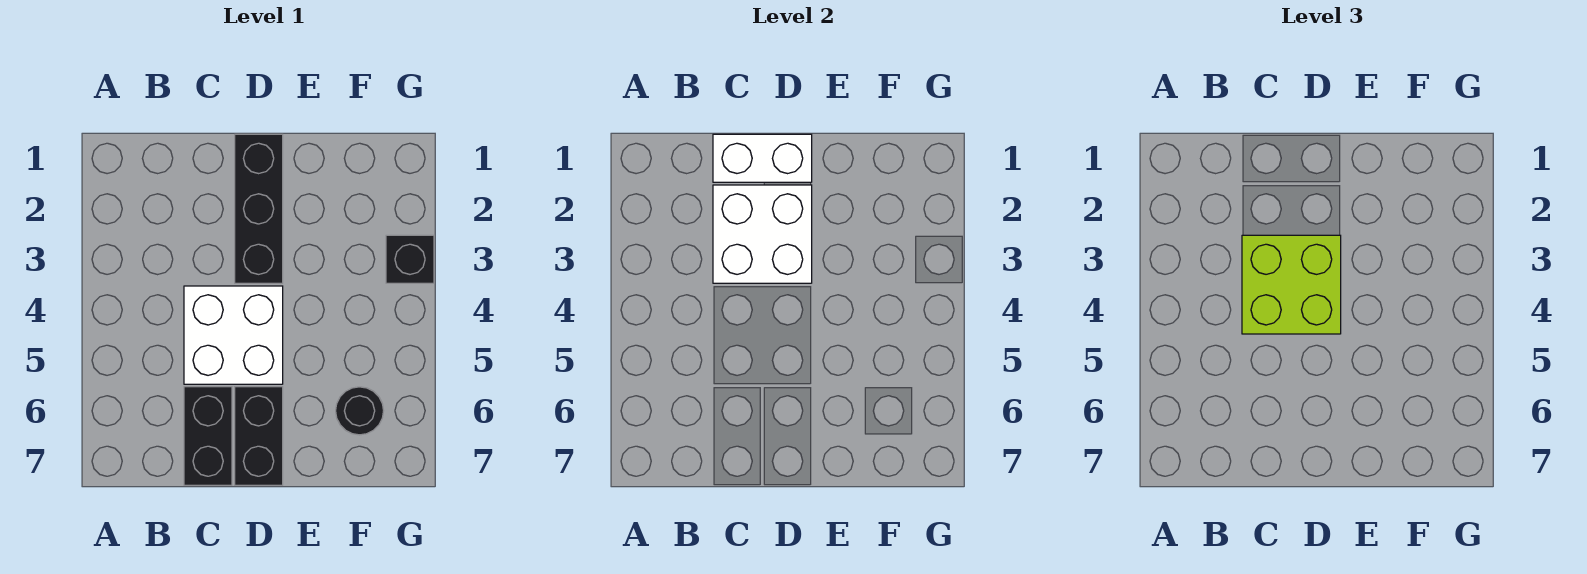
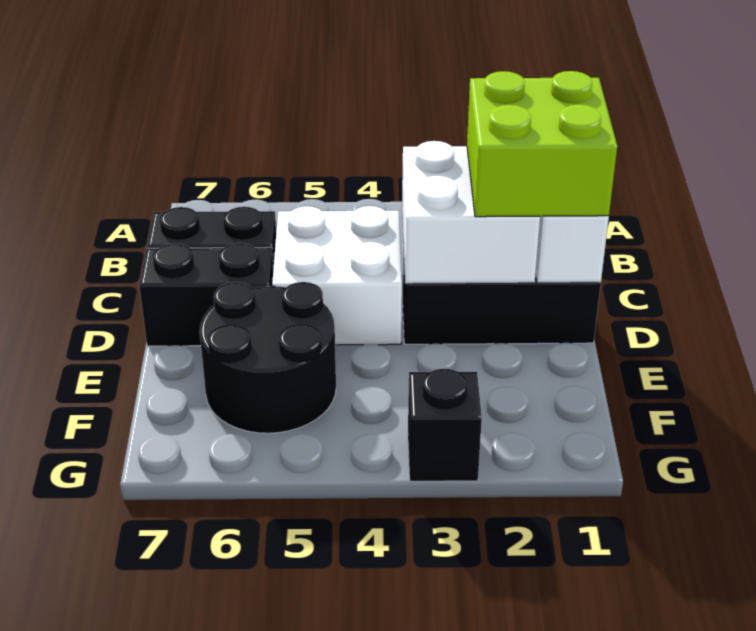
lime brick C3:D4 level 3 -> lime brick C1:D2 level 3
black round brick F6 level 1 -> black round brick E5:F6 level 1

